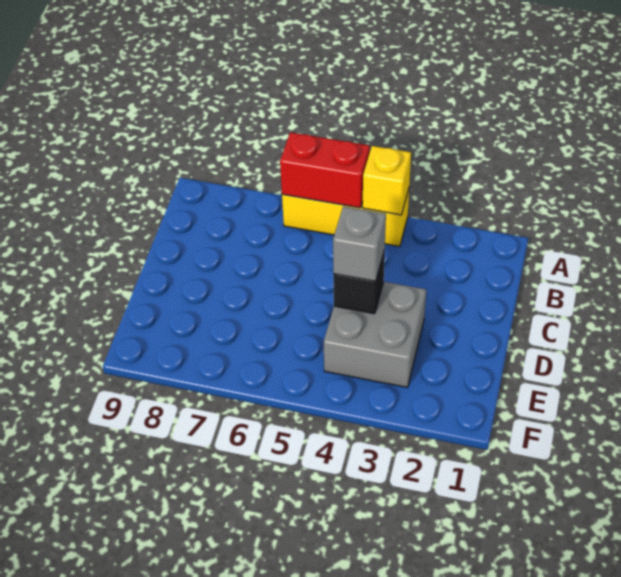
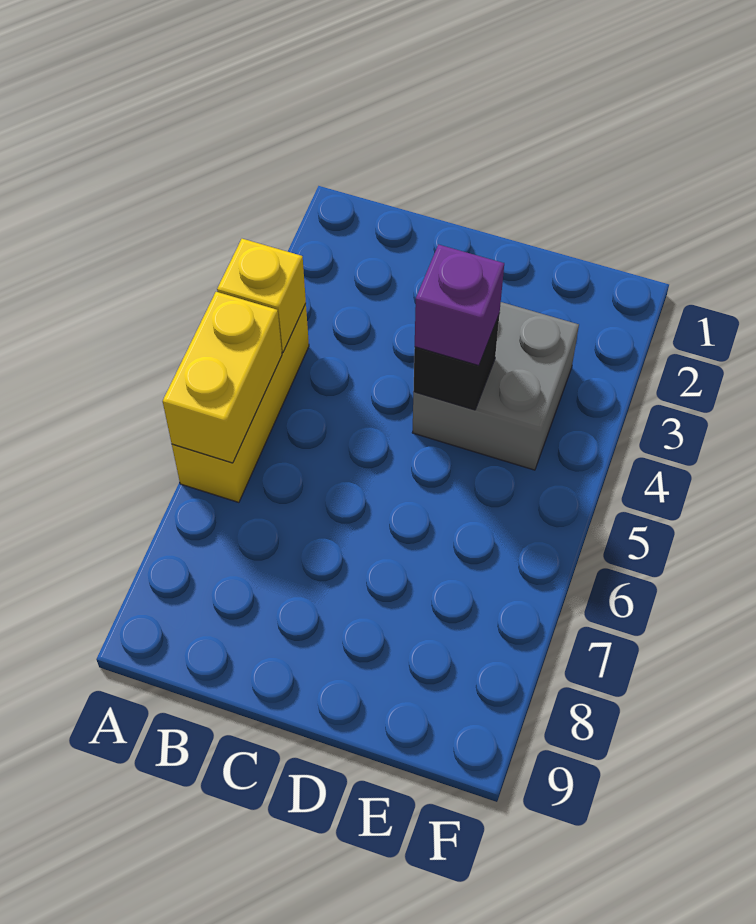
red brick A5:A6 level 2 -> yellow brick A5:A6 level 2
grey brick D4 level 3 -> purple brick D4 level 3

